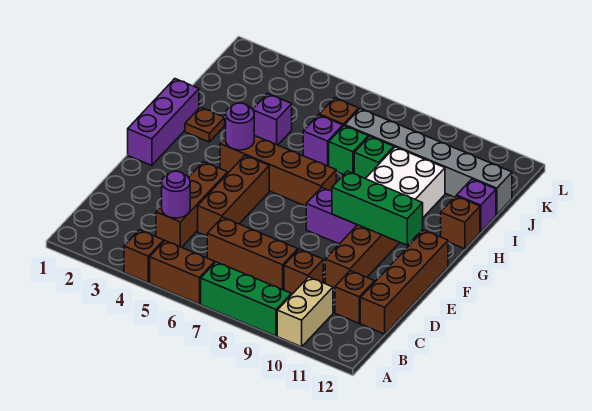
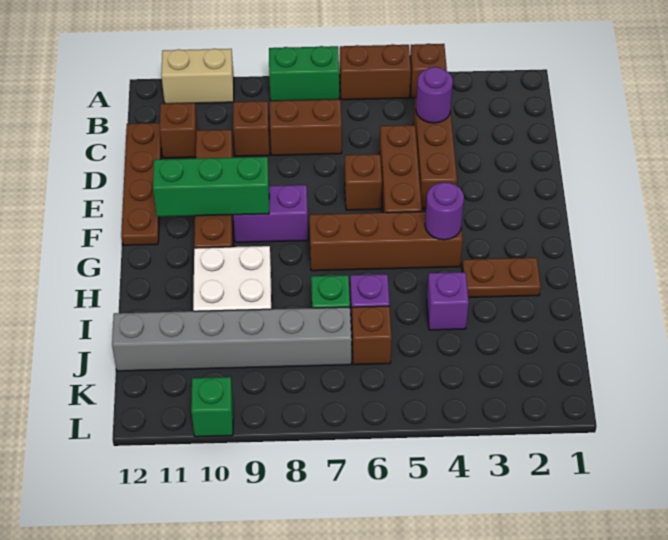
green brick A7:A9 level 1 -> green brick A7:A8 level 1
tan brick A10:B10 level 1 -> tan brick A10:A11 level 1
brown brick C6:C8 level 1 -> brown brick C7:C8 level 1
brown brick C12:F12 level 1 -> brown plate C12:F12 level 1
purple brick F1:H1 level 1 -> none
brown plate H2 level 1 -> brown plate H2:H3 level 1
brown brick H12 level 1 -> brown brick E6 level 1
green brick I8 level 1 -> green brick L10 level 1
purple brick I12 level 1 -> none

